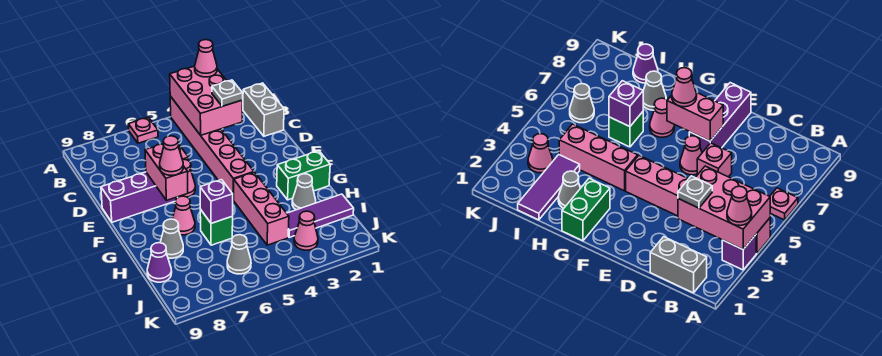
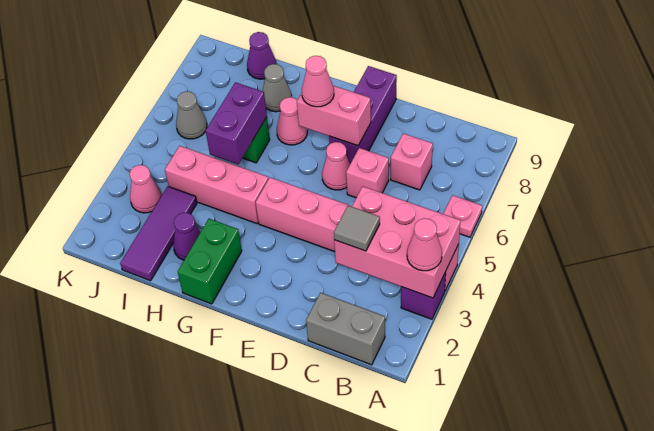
grey plate C3 level 3 -> grey tile C3 level 3
none -> pink brick C7 level 1
grey cone H2 level 1 -> purple cone H2 level 1
purple brick H6 level 2 -> purple brick H5:H6 level 2

